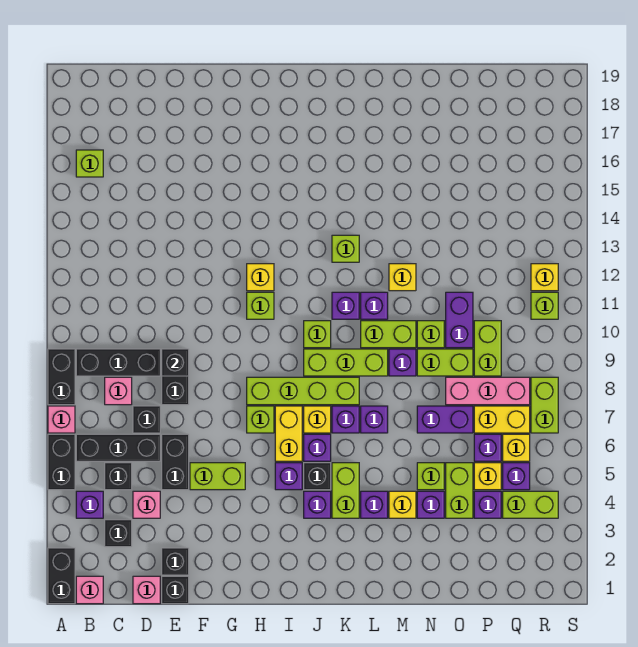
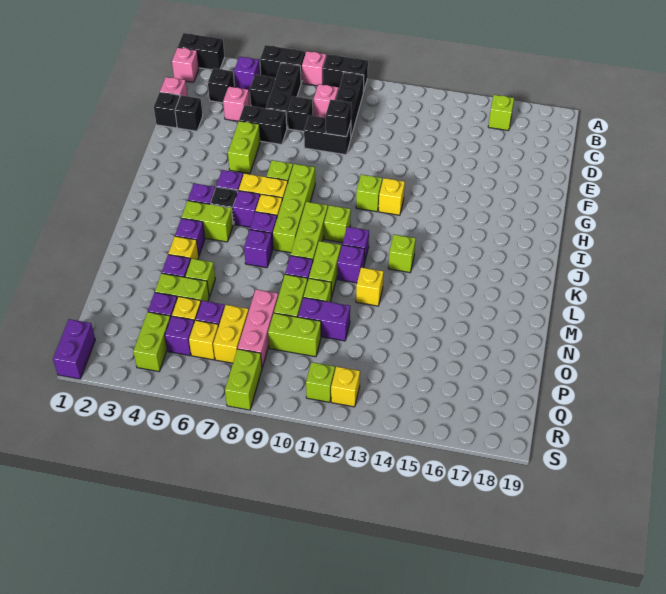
purple brick N7:O7 level 1 -> purple brick R1:S1 level 1
lime brick R7:R8 level 1 -> lime brick R8:S8 level 1

